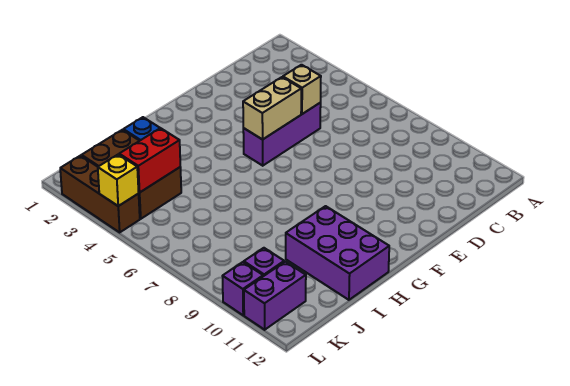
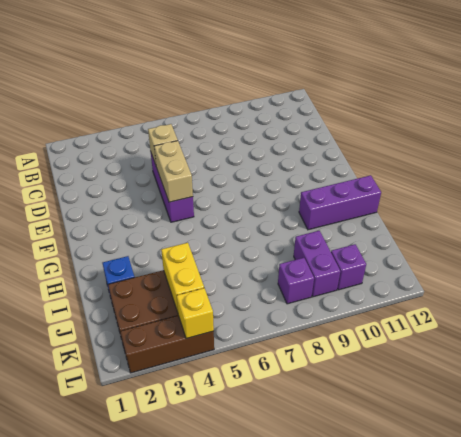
purple brick H10:I12 level 1 -> purple brick H10:H12 level 1
red brick J4:K4 level 2 -> yellow brick J4:K4 level 2
purple brick K11:L11 level 1 -> purple brick J9:K9 level 1
purple brick L10 level 1 -> purple brick K8 level 1

